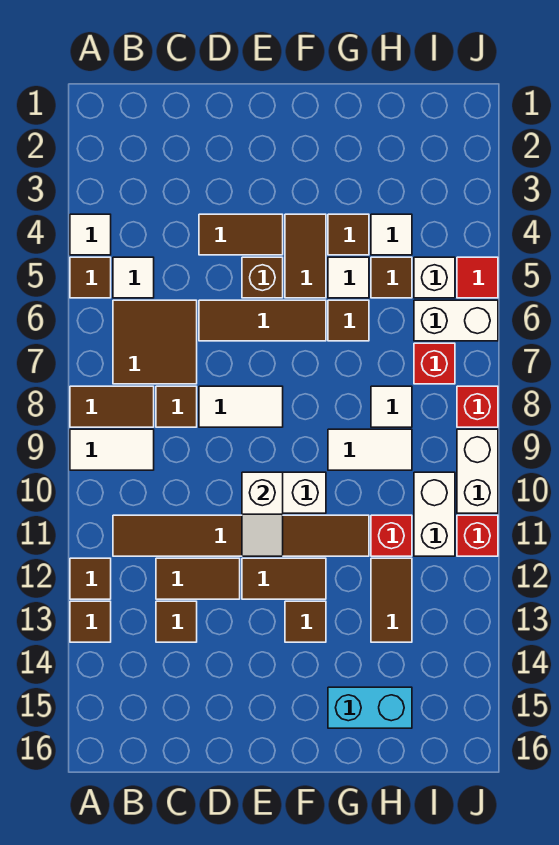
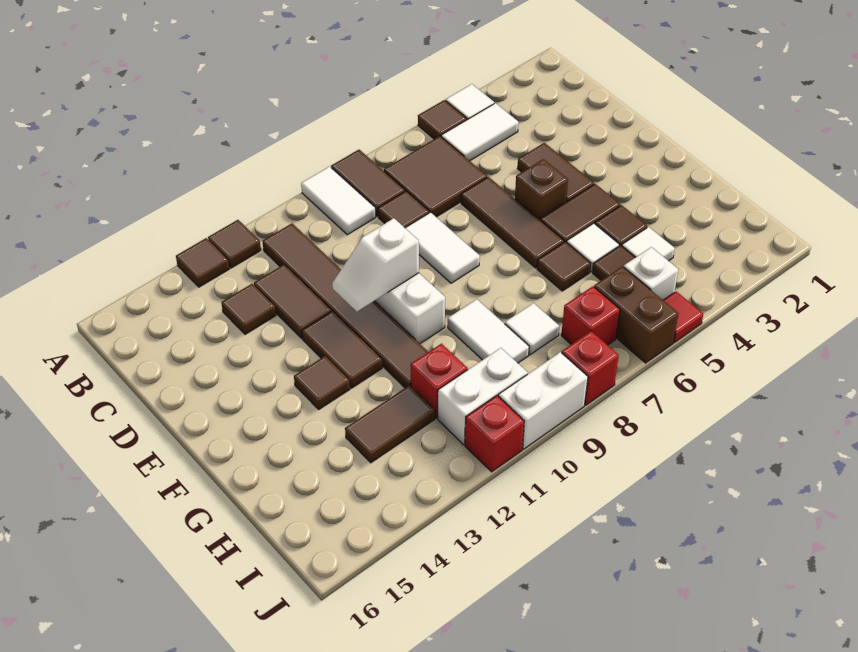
white tile B5 level 1 -> white tile B4:B5 level 1
cyan brick G15:H15 level 1 -> none
white brick I6:J6 level 1 -> brown brick I6:J6 level 1

